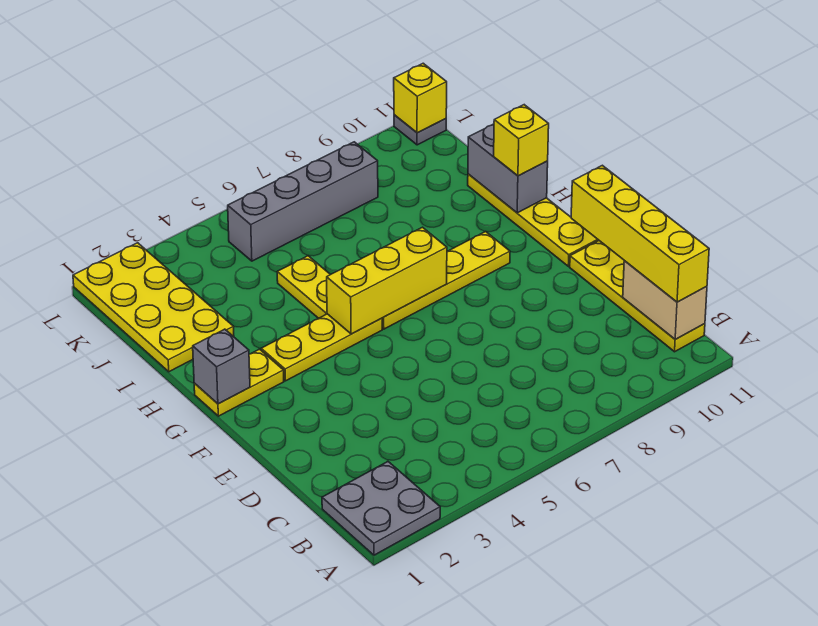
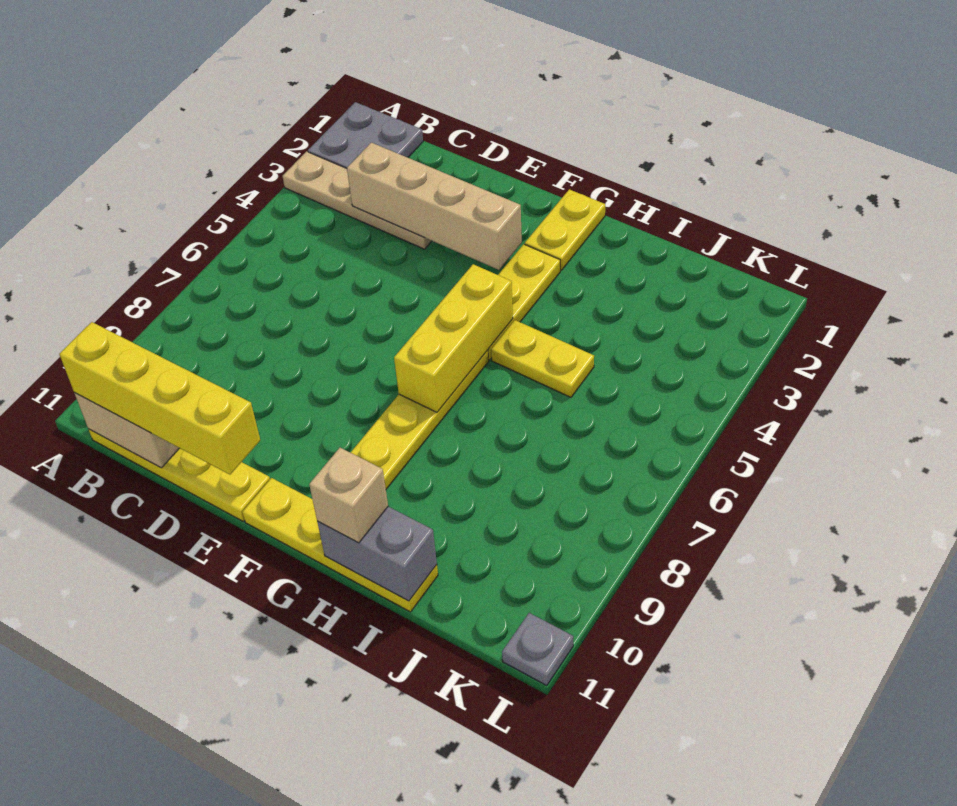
none -> tan plate A3:D3 level 1
none -> tan brick C3:F3 level 2
grey brick G1 level 2 -> none
yellow brick H11 level 3 -> tan brick H11 level 3
yellow plate I1:L2 level 1 -> none
grey brick K5:K8 level 1 -> none
yellow brick L11 level 2 -> none

